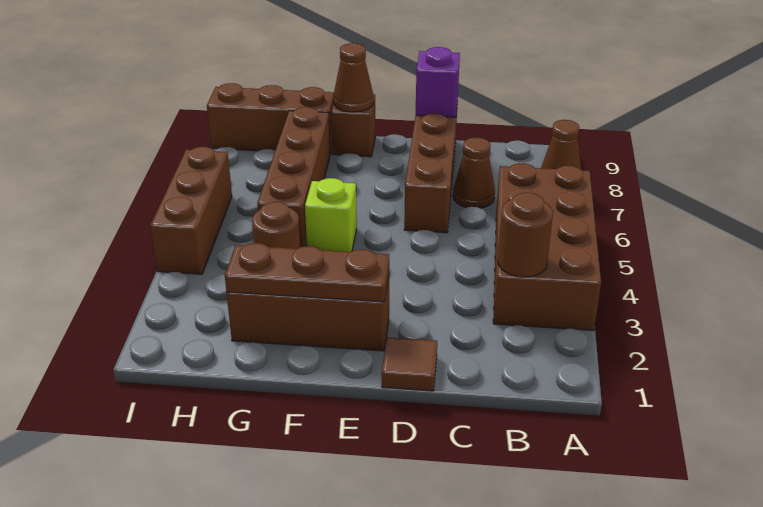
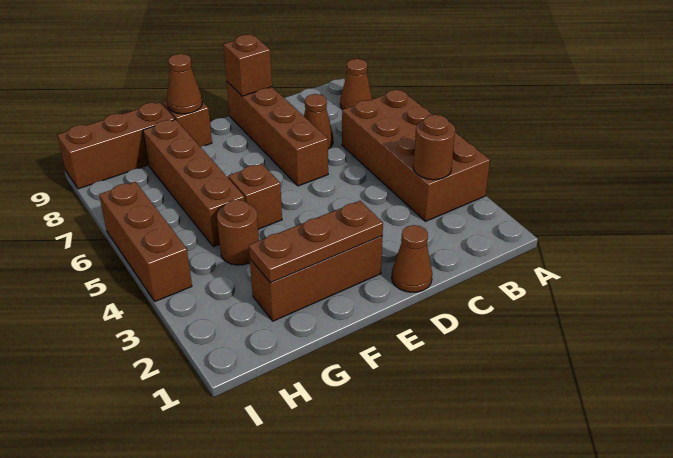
brown tile D1 level 1 -> brown cone D1 level 1
purple brick D9 level 2 -> brown brick D9 level 2
lime brick F5 level 1 -> brown brick F5 level 1

